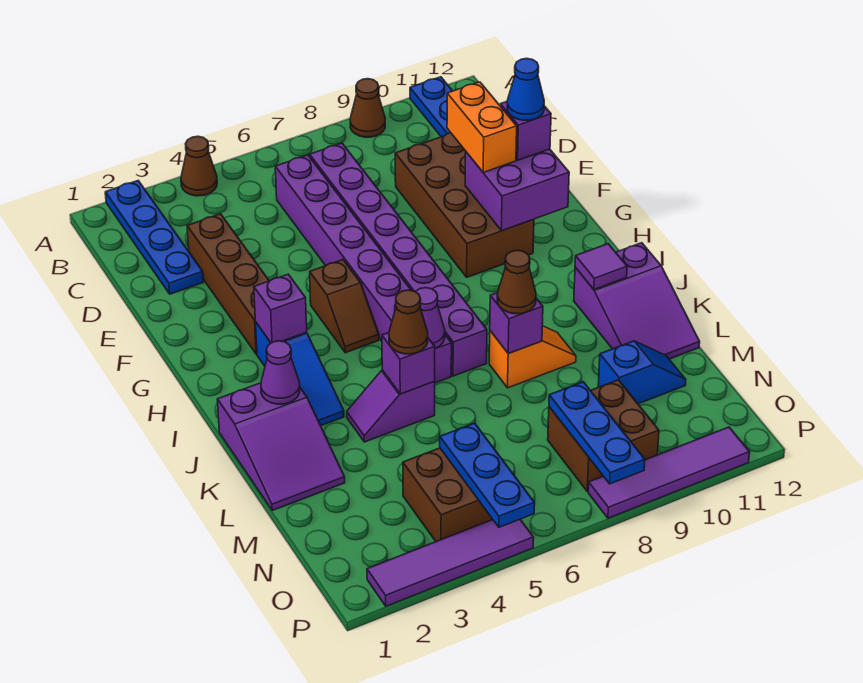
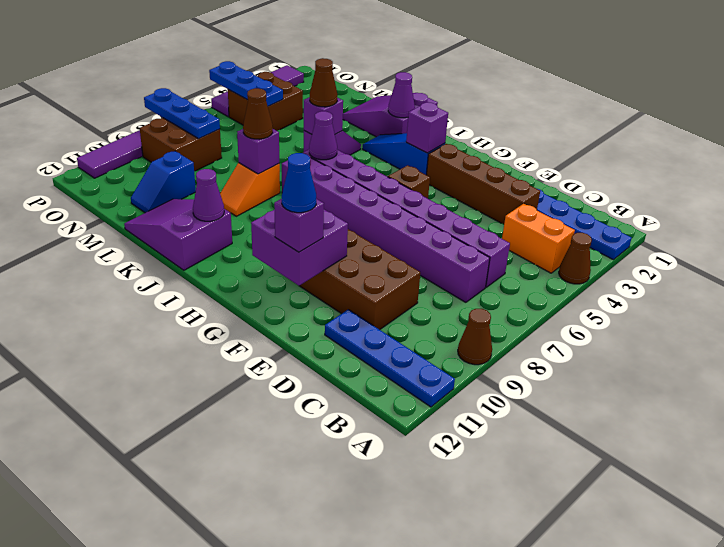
orange brick E10:F10 level 3 -> orange brick B4:C4 level 1
purple tile J11 level 2 -> purple cone J11 level 2

